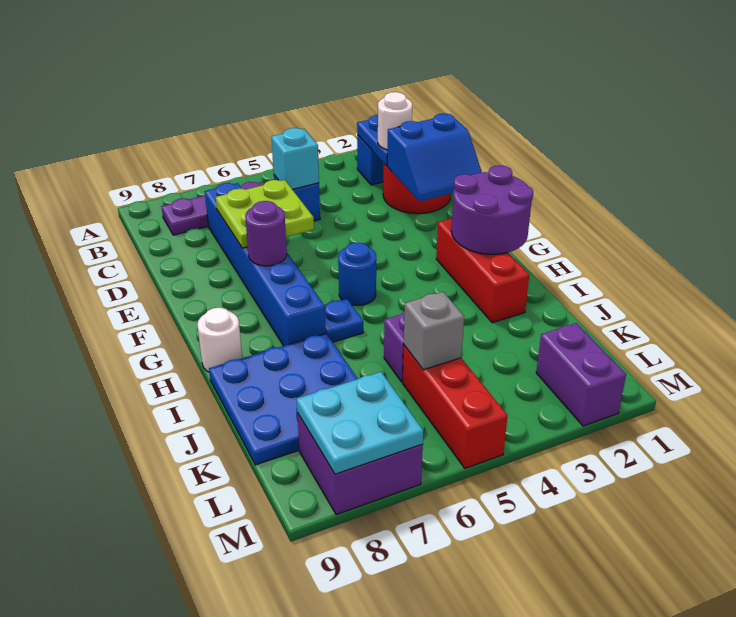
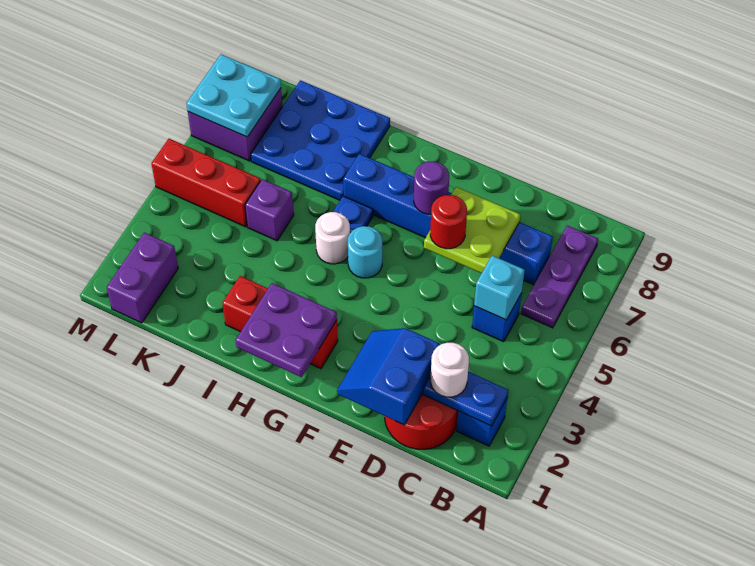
none -> red round brick E6 level 3
purple round brick G1:H2 level 2 -> purple plate G1:H2 level 2
blue round brick G5 level 1 -> cyan round brick G5 level 1
white round brick H9 level 1 -> white round brick H5 level 1
grey brick K5 level 2 -> none
purple brick L2:M2 level 1 -> purple brick L1:L2 level 1

